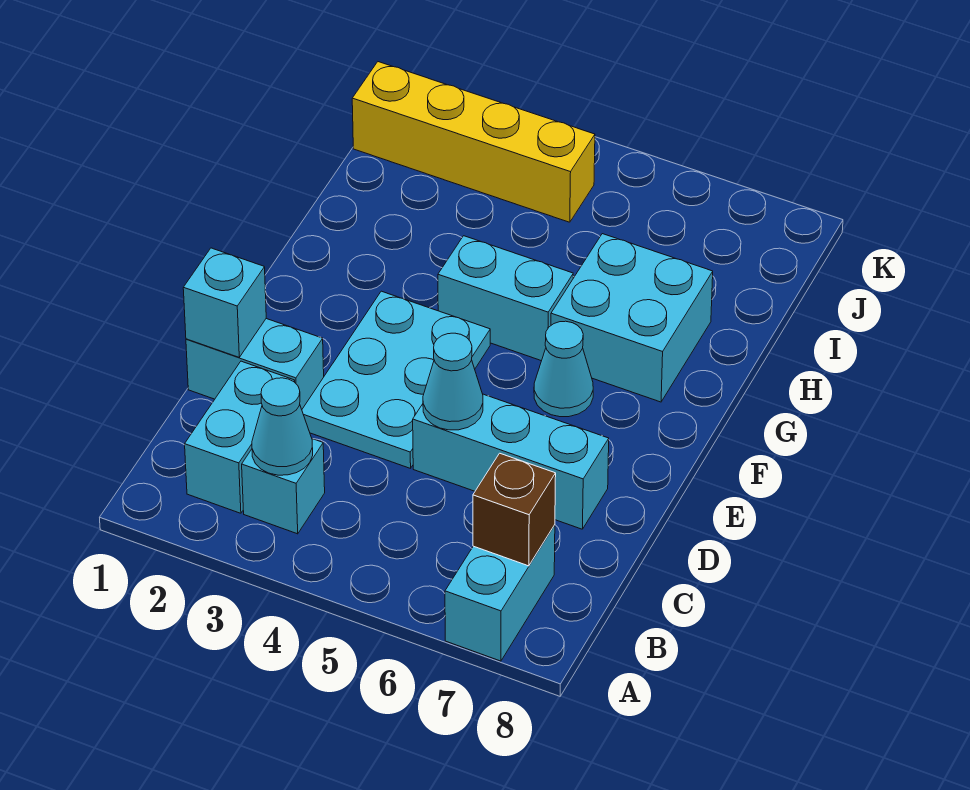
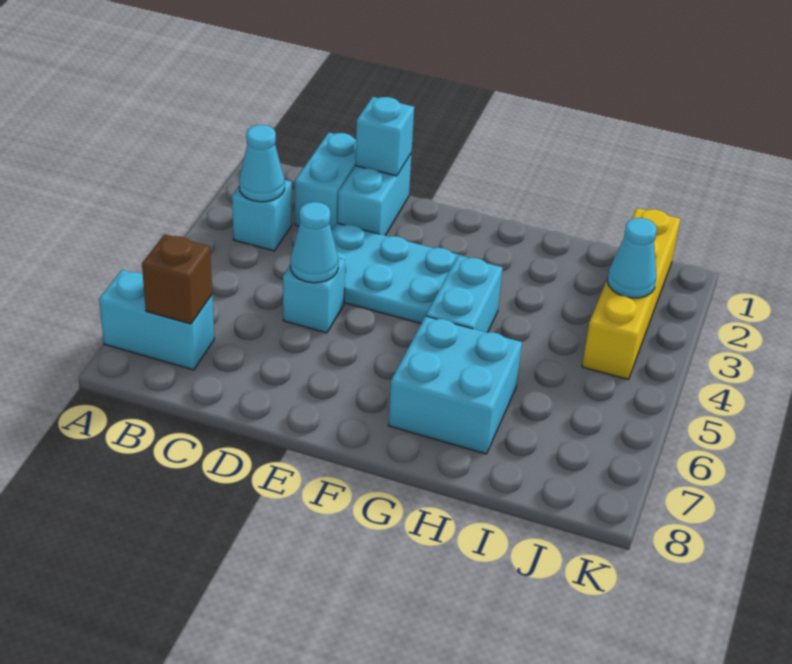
cyan brick B2:C2 level 1 -> cyan brick C1:C2 level 1
cyan brick D5:D7 level 1 -> cyan brick D5 level 1
cyan cone F6 level 1 -> cyan cone J3 level 2

